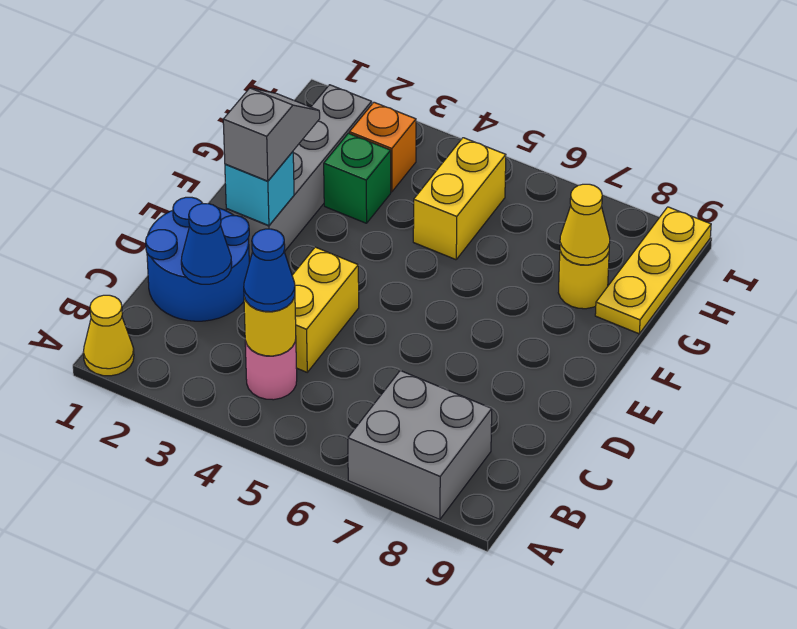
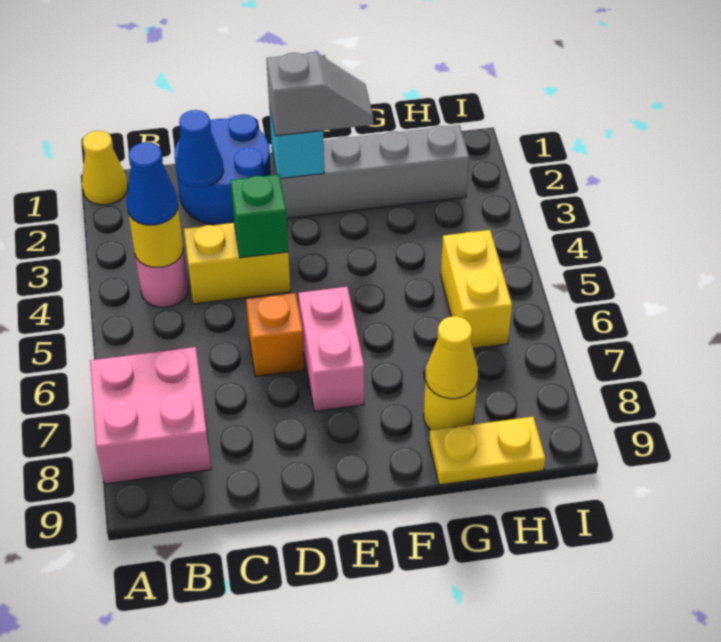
grey brick A7:B8 level 1 -> pink brick A7:B8 level 1
none -> pink brick E6:E7 level 1
green brick G3 level 1 -> green brick D4 level 2
yellow brick G5:H5 level 1 -> yellow brick H5:H6 level 1
yellow plate G9:I9 level 1 -> yellow plate G9:H9 level 1
orange brick H3 level 1 -> orange brick D6 level 1

